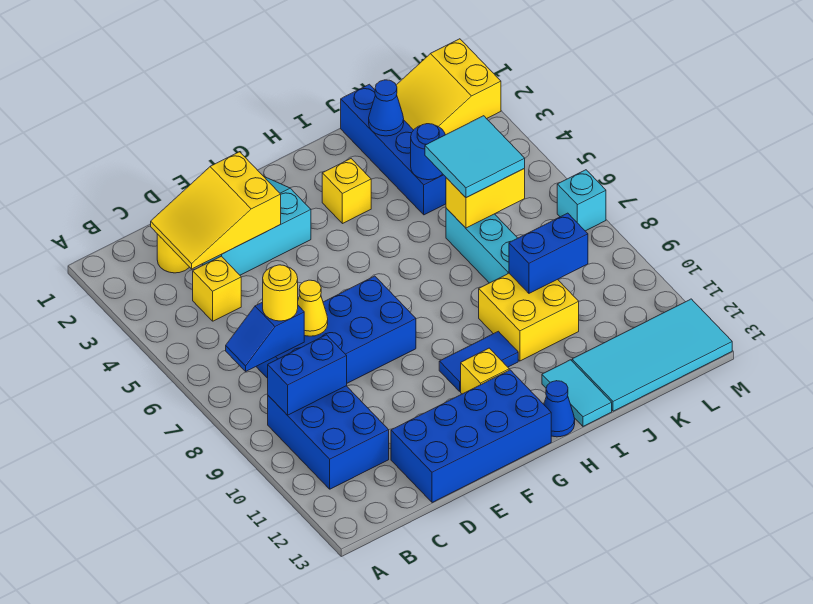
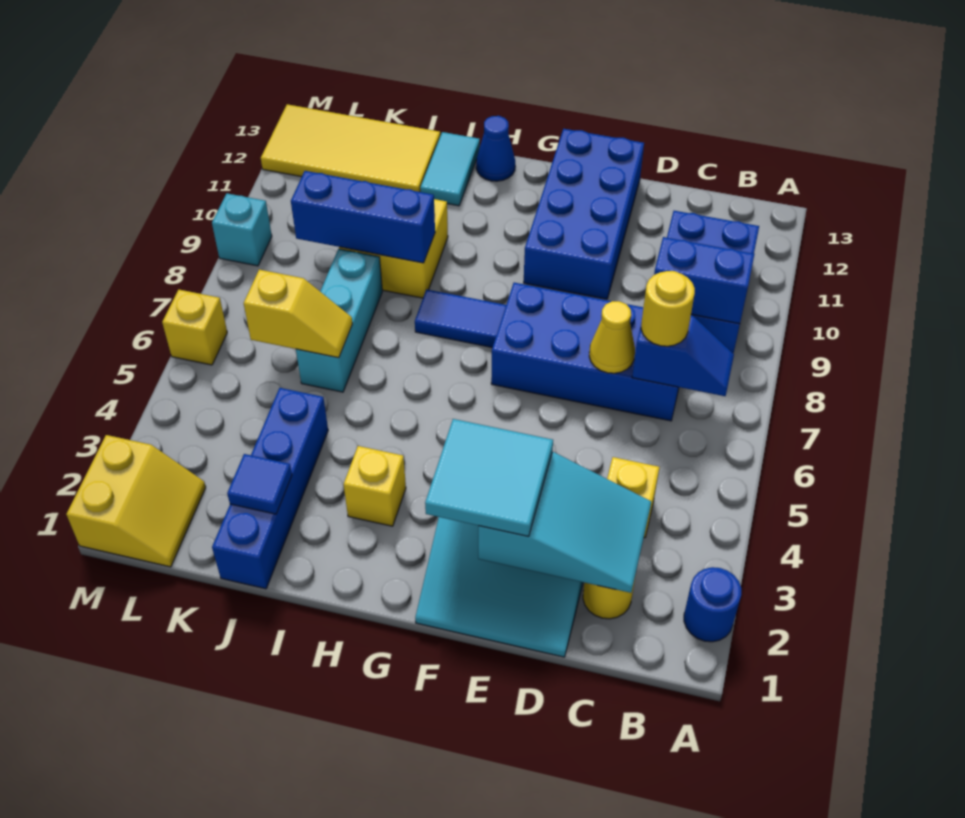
yellow slope C2:E3 level 2 top E -> cyan slope C2:E3 level 2 top E
blue brick D12:G13 level 1 -> blue brick E10:F13 level 1
blue tile G10:H10 level 1 -> blue tile G8:H8 level 1
yellow brick G11 level 1 -> yellow brick M6 level 1
blue cone J2 level 2 -> blue tile J2 level 2
blue round brick J4 level 2 -> blue round brick A2 level 1
cyan tile J5:K6 level 3 -> cyan tile E2:F3 level 3
yellow brick J6:K6 level 2 -> yellow slope J6:K6 level 2 top K
blue brick J9:K9 level 2 -> blue brick I9:K9 level 2
cyan tile J12:M13 level 1 -> yellow tile J12:M13 level 1
yellow slope K1:M2 level 1 top M -> yellow slope L1:M2 level 1 top M
cyan brick M7 level 1 -> cyan brick M9 level 1

